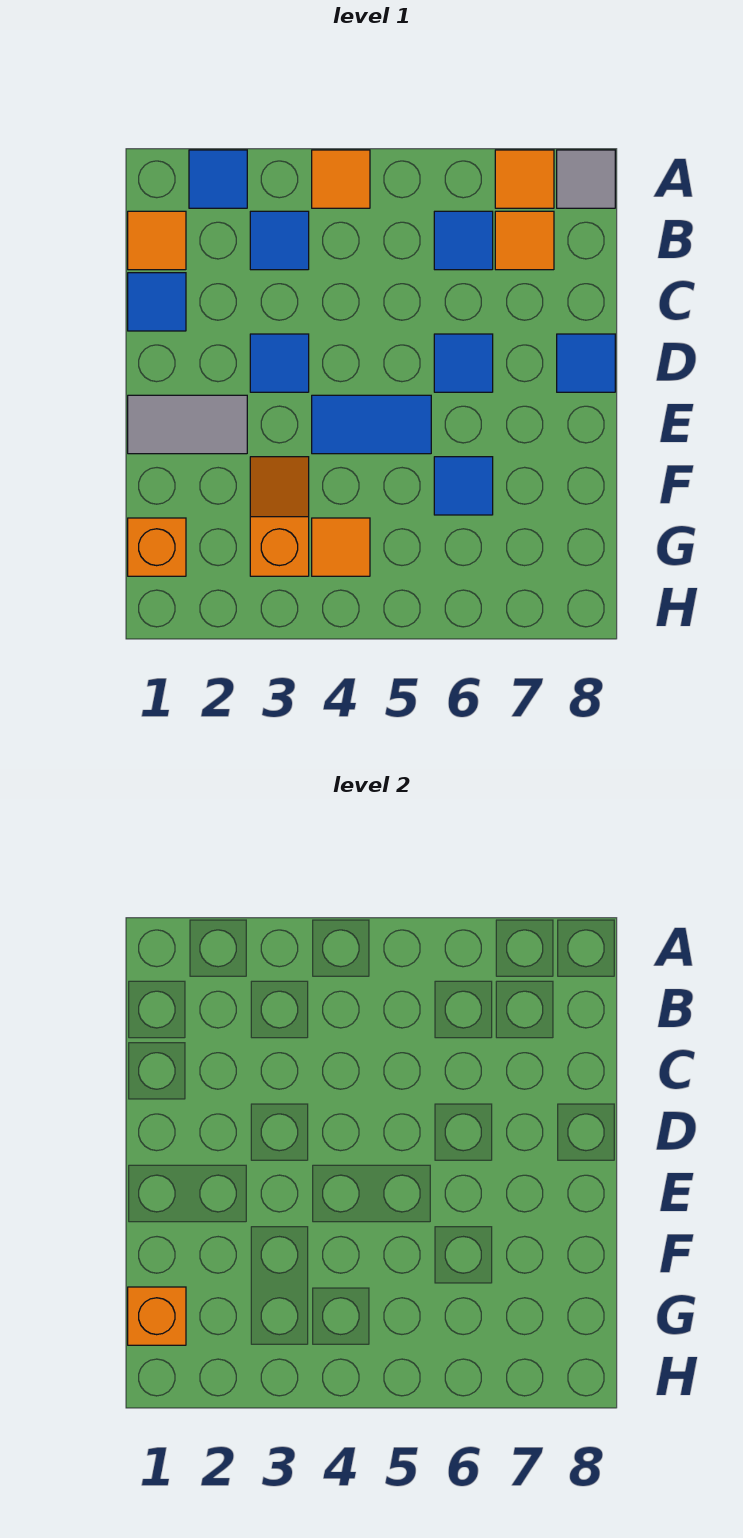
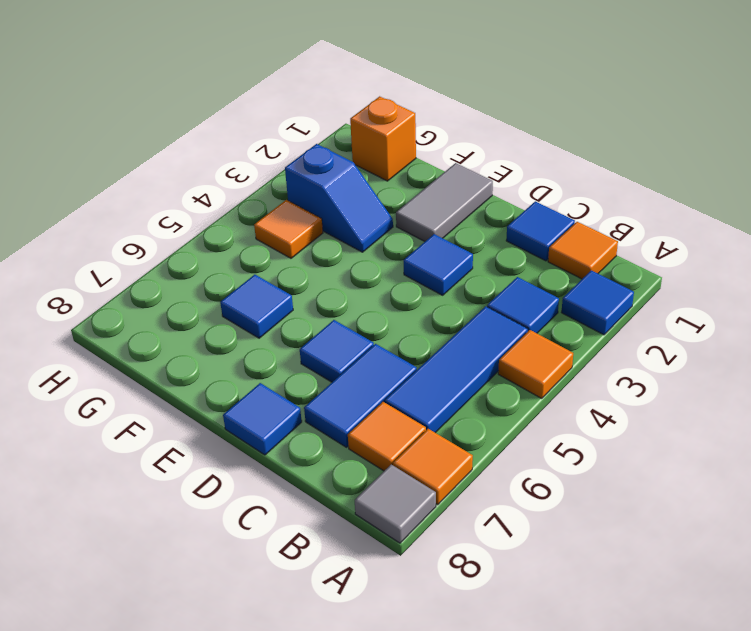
blue tile B6 level 1 -> blue tile B4:B6 level 1
blue tile E4:E5 level 1 -> blue tile C6:C7 level 1
orange slope F3:G3 level 1 top G -> blue slope F3:G3 level 1 top G
orange brick G1 level 2 -> none

